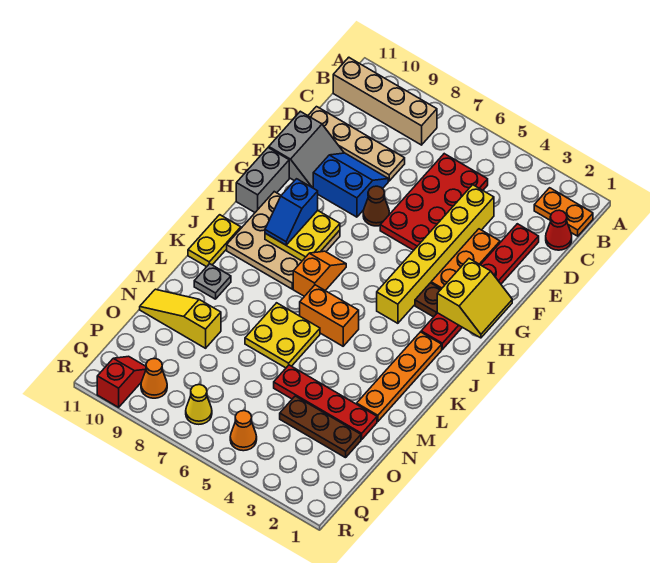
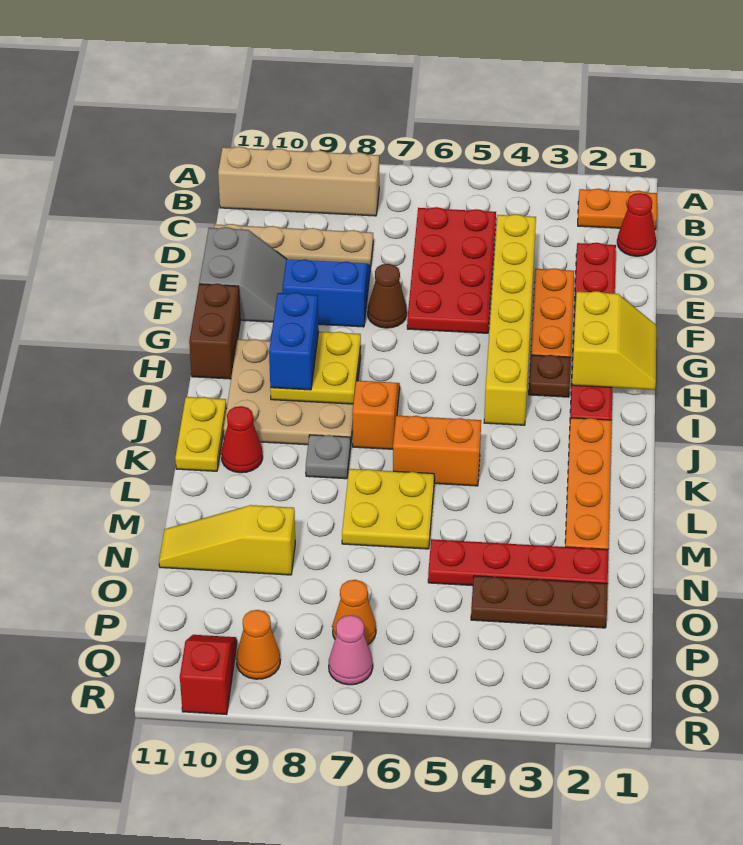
grey brick G11:H11 level 1 -> brown brick G11:H11 level 1
blue slope H9:I9 level 3 top H -> blue brick H9:I9 level 3
none -> red cone K10 level 1
grey plate L10 level 1 -> grey plate K8 level 1
orange cone Q5 level 1 -> orange cone P7 level 1
yellow cone Q7 level 1 -> pink cone Q7 level 1

